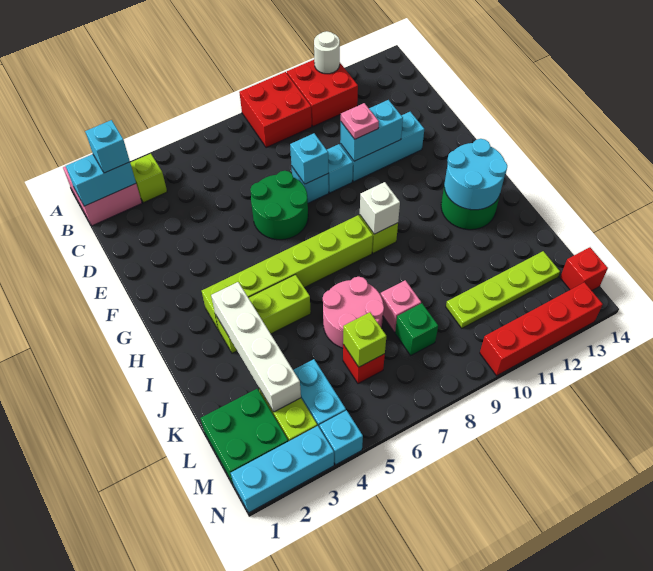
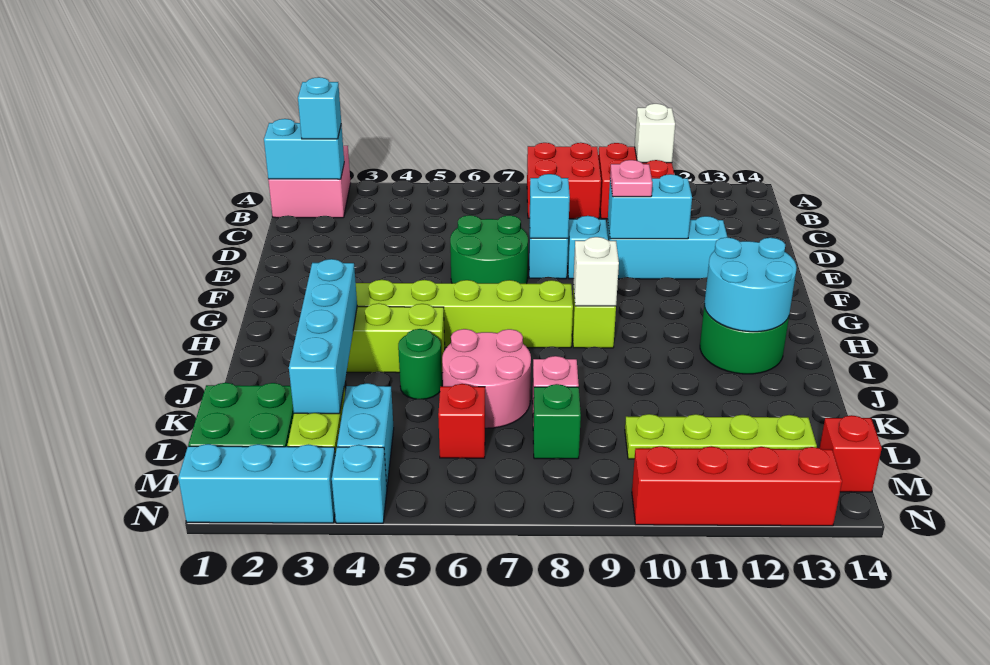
white round brick A11 level 2 -> white brick A11 level 2
lime brick B3 level 1 -> none
white brick I3:L3 level 2 -> cyan brick I3:L3 level 2
none -> green round brick J5 level 1
lime brick L6 level 2 -> none

